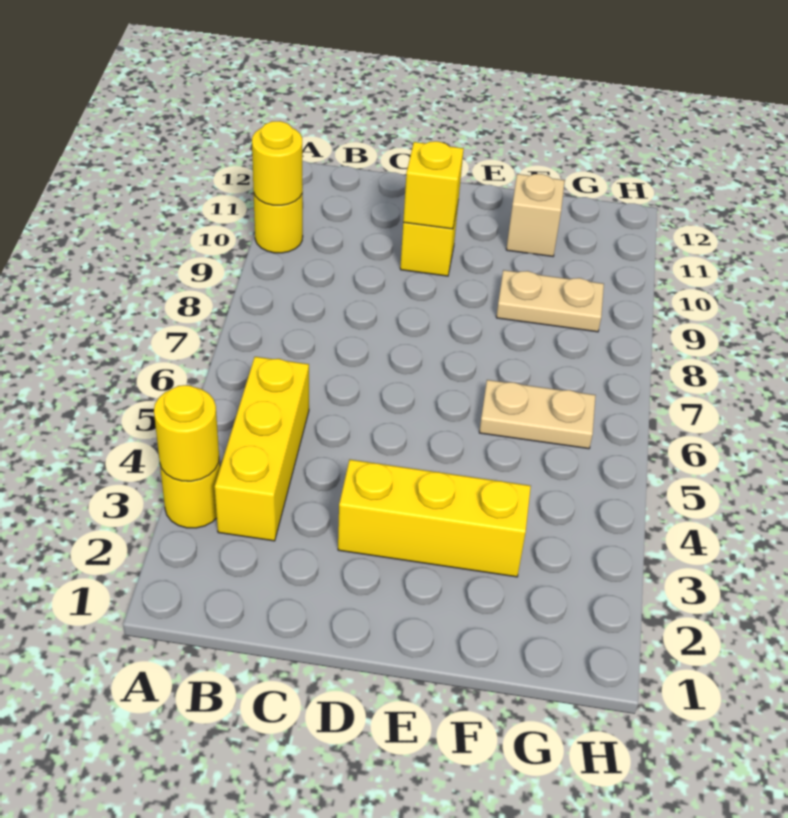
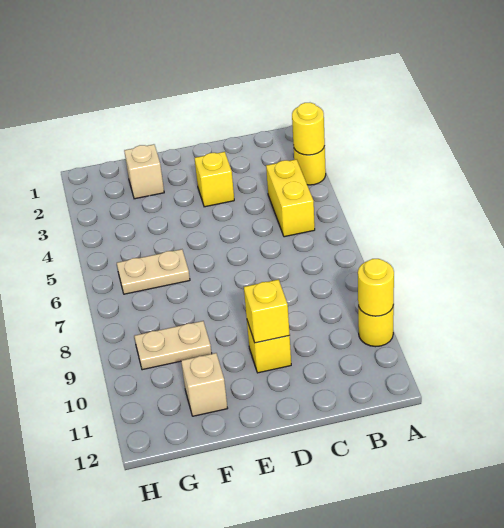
yellow brick B3:B5 level 1 -> yellow brick B4:B5 level 1
yellow brick D3:F3 level 1 -> yellow brick D3 level 1
none -> tan brick F2 level 1

